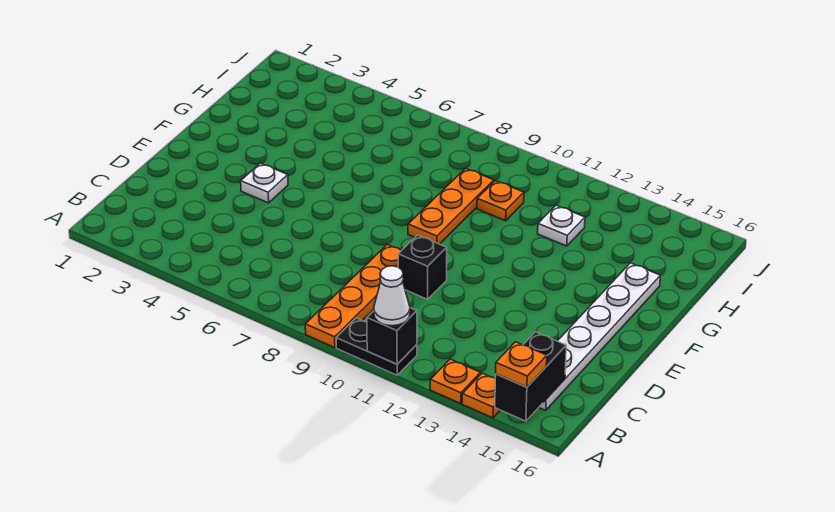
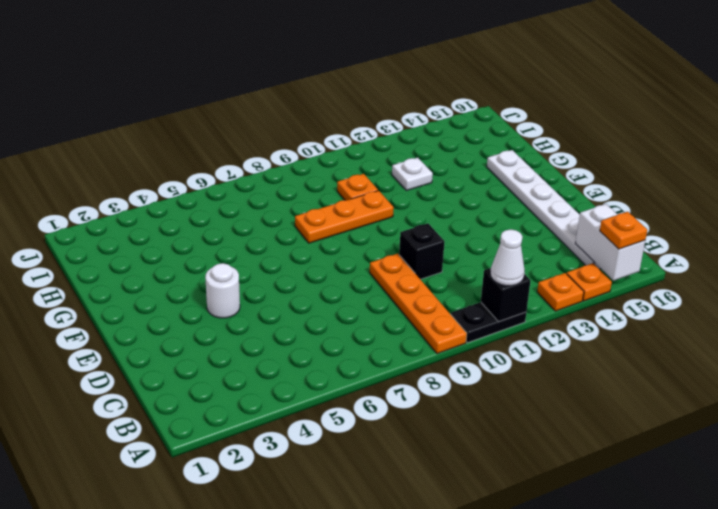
black brick A15:B15 level 2 -> white brick A15:B15 level 2
white plate E4 level 1 -> white round brick E4 level 1
orange plate F9:H9 level 1 -> orange plate G8:G10 level 1

